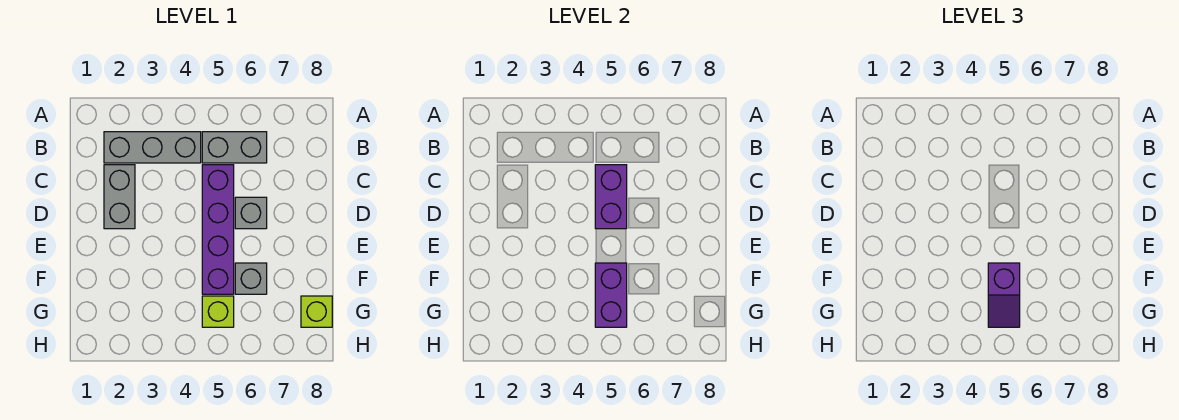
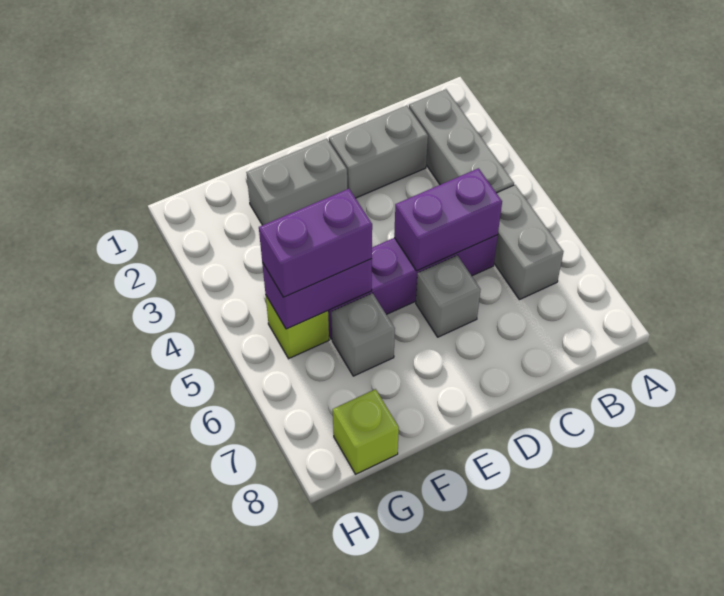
none -> grey brick E2:F2 level 1
purple slope F5:G5 level 3 top F -> purple brick F5:G5 level 3

